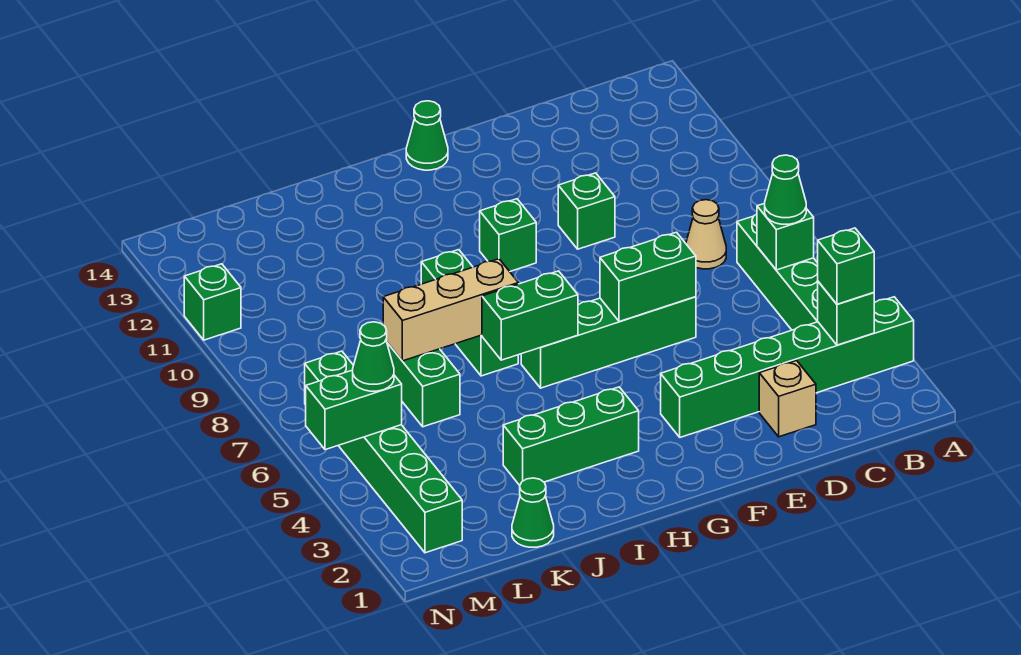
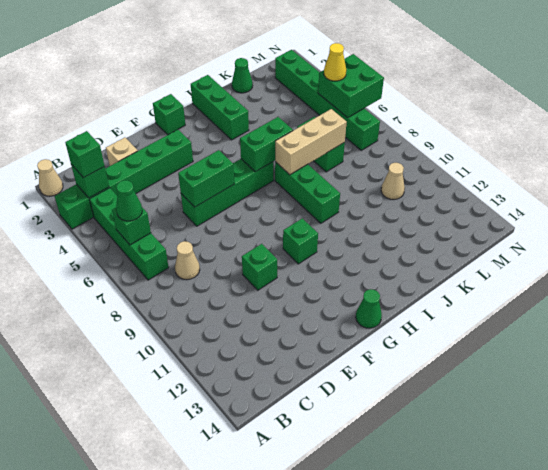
none -> tan cone A1 level 1
green brick H3:J3 level 1 -> green brick I1:I3 level 1
none -> tan cone L10 level 1
green brick M5:N5 level 2 -> green brick M5:N6 level 2
green cone M5 level 3 -> yellow cone M5 level 3
green brick N11 level 1 -> green brick G1 level 1

